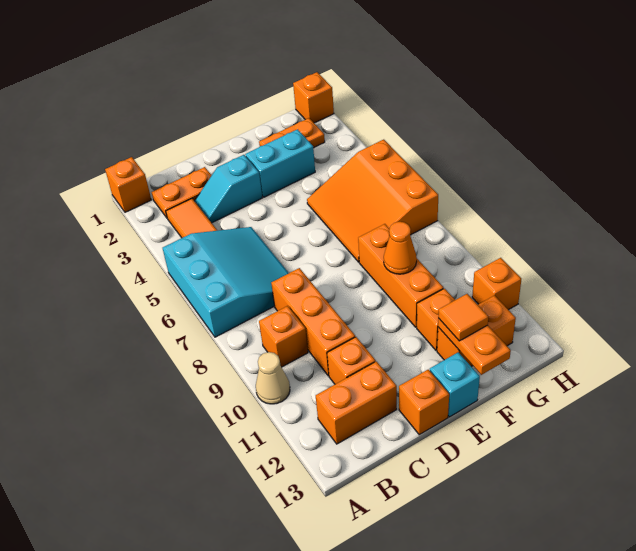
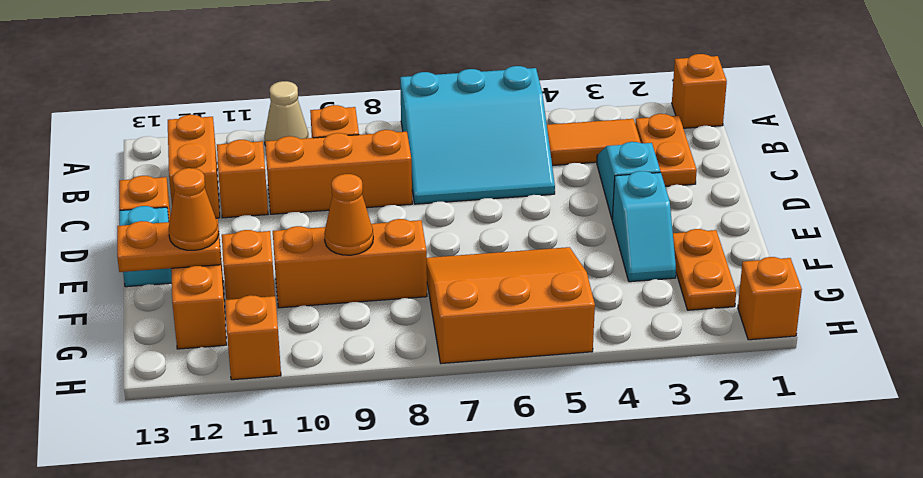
cyan brick E3:F3 level 1 -> cyan slope E3:F3 level 1 top E
orange tile F12 level 3 -> orange cone F12 level 3

